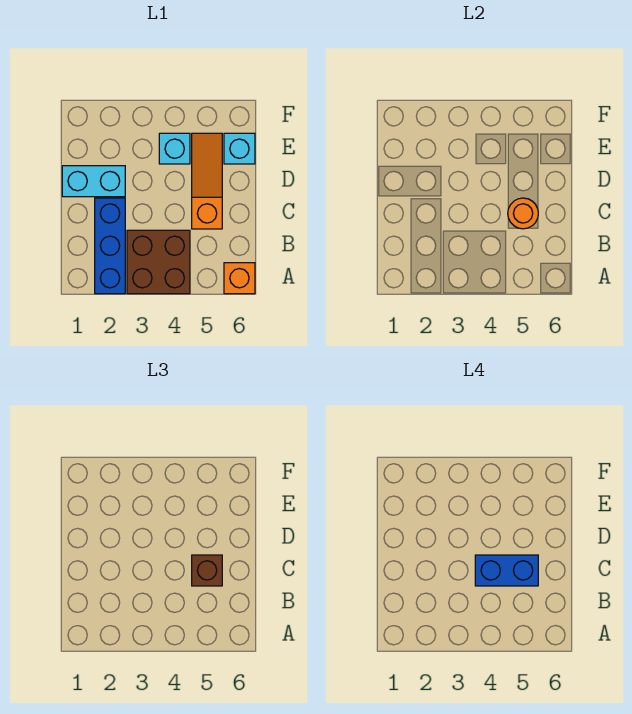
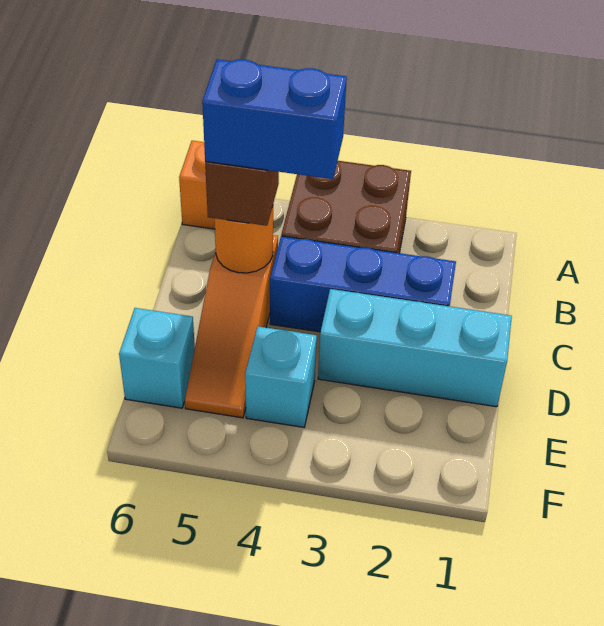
blue brick A2:C2 level 1 -> blue brick C2:C4 level 1
cyan brick D1:D2 level 1 -> cyan brick D1:D3 level 1

